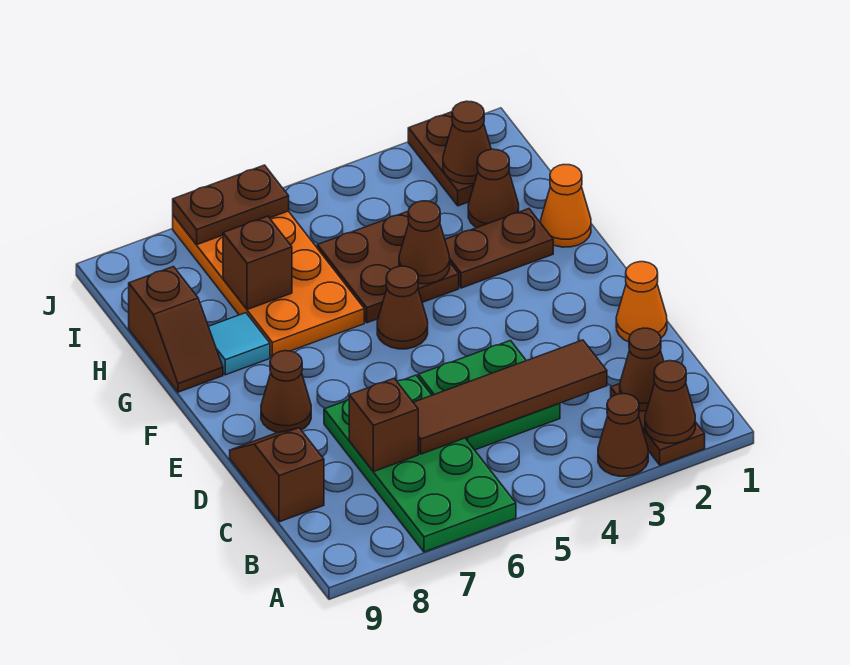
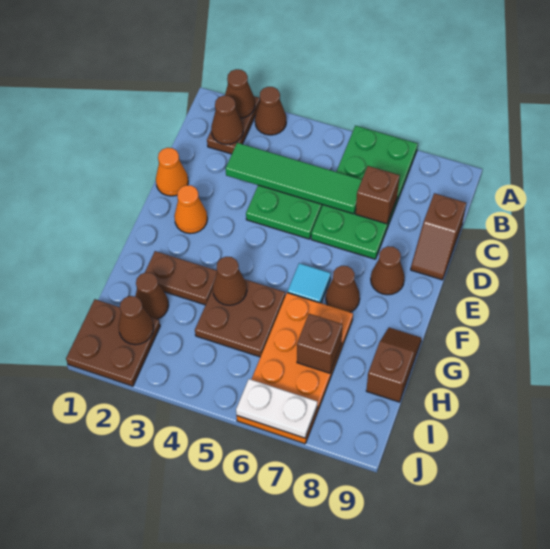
brown tile C3:C6 level 2 -> green tile C3:C6 level 2
brown cone F5 level 1 -> brown cone F7 level 1
orange cone G1 level 1 -> orange cone E2 level 1
cyan tile G8 level 1 -> cyan tile F6 level 1
brown plate I2:J2 level 1 -> brown plate I1:J2 level 1
brown plate J6:J7 level 2 -> white plate J6:J7 level 2

